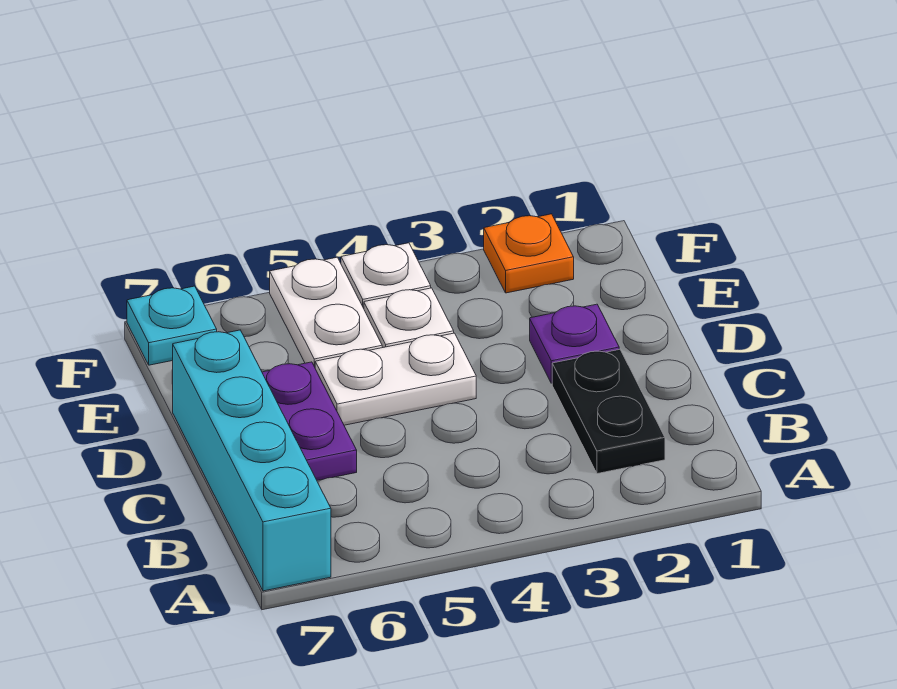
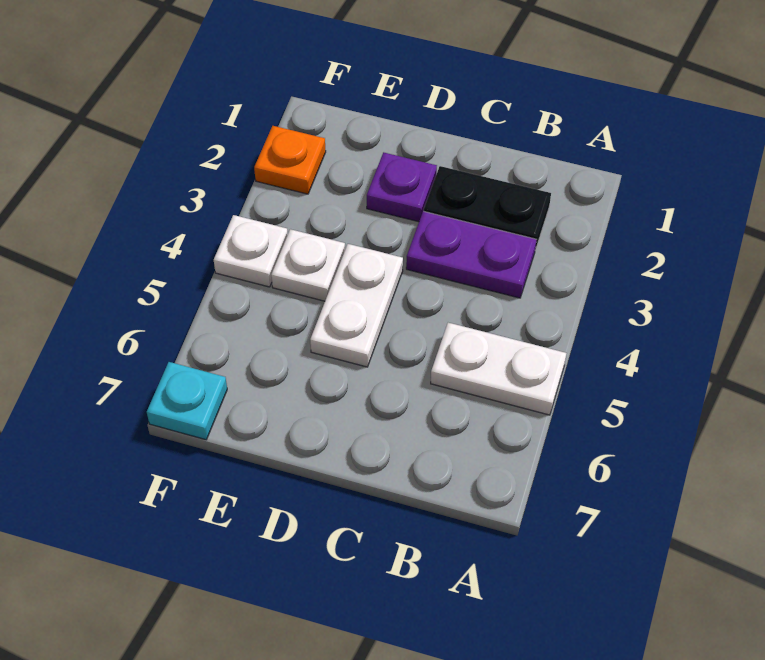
cyan brick A7:D7 level 1 -> none
purple plate C6:D6 level 1 -> purple plate B3:C3 level 1
white plate E5:F5 level 1 -> white plate A5:B5 level 1

